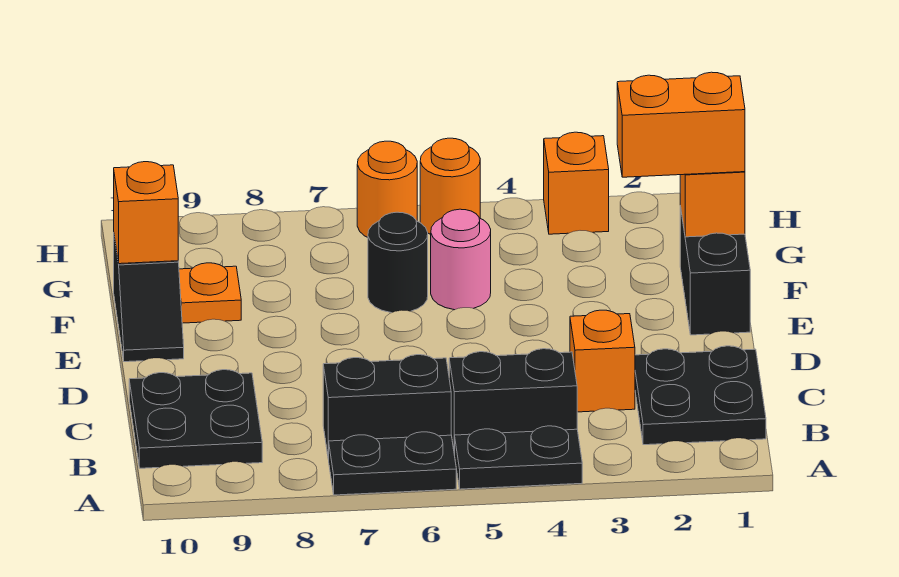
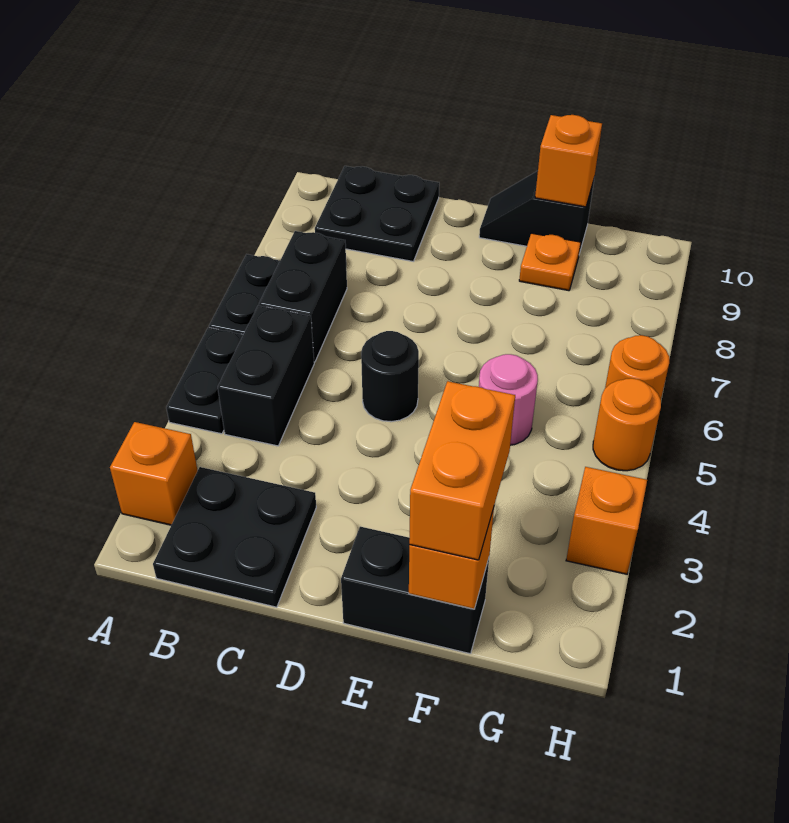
orange brick C3 level 1 -> orange brick A2 level 1
black round brick F6 level 1 -> black round brick D5 level 1

